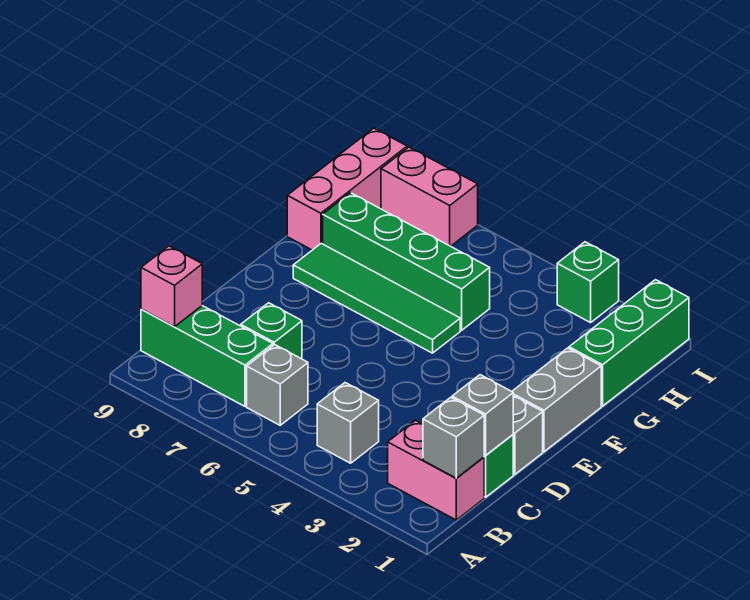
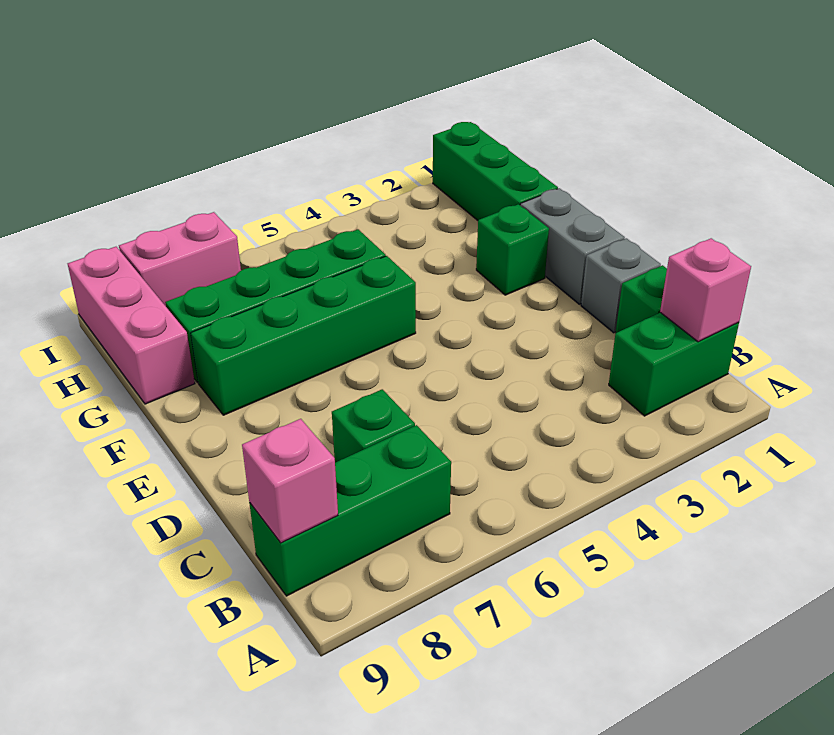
pink brick B1:B2 level 1 -> green brick B1:B2 level 1
grey brick B1 level 2 -> pink brick B1 level 2
grey brick B4 level 1 -> none
grey brick B6 level 1 -> none
grey brick C1 level 2 -> none
green tile F5:F8 level 1 -> green brick F5:F8 level 1
green brick I3 level 1 -> green brick F2 level 1

